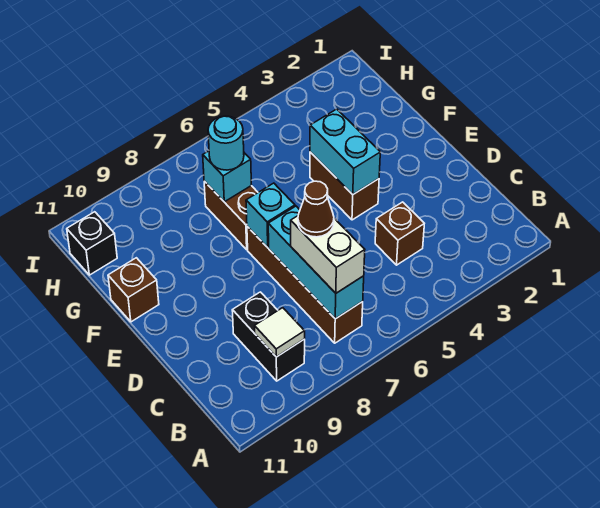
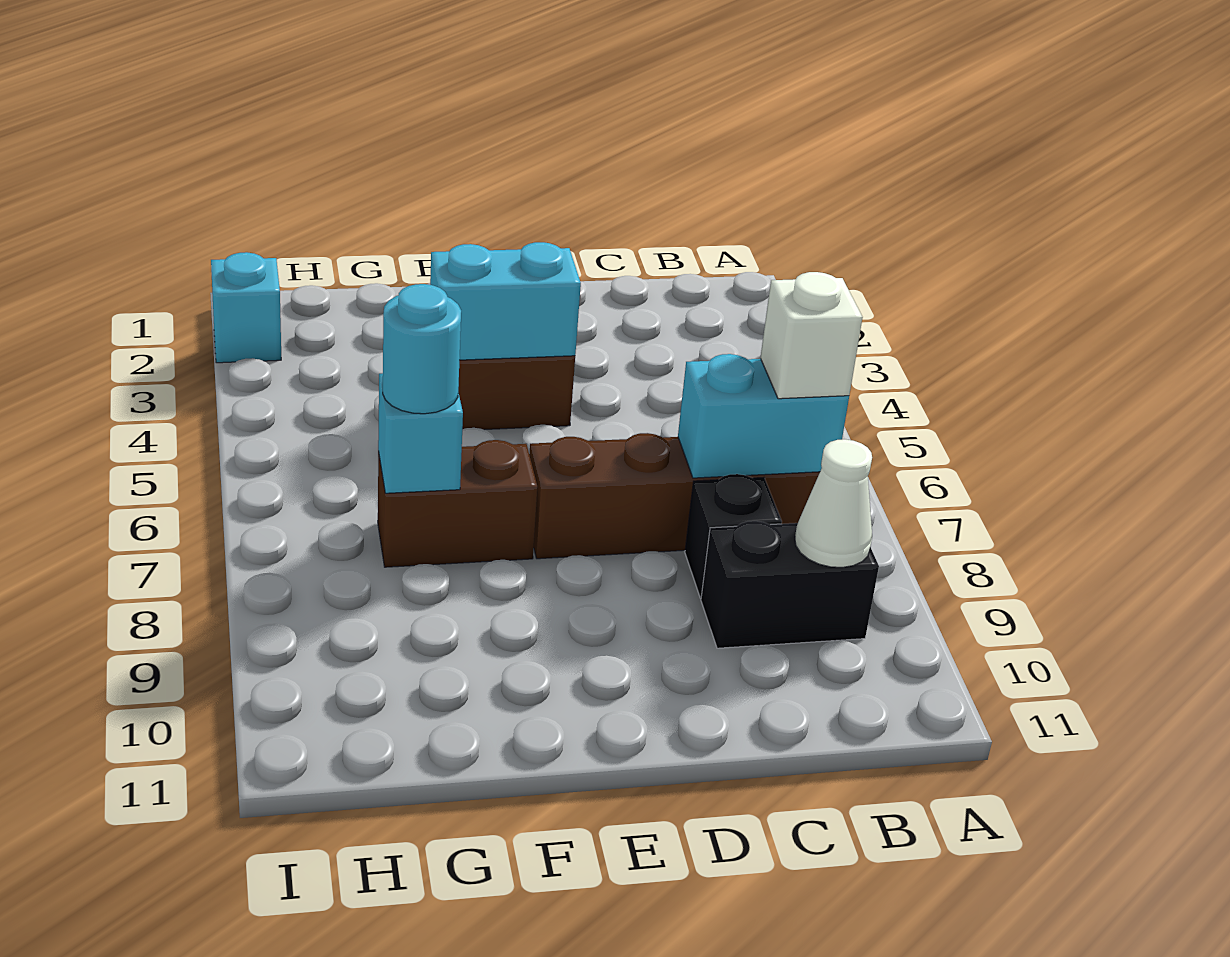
cyan brick B7:D7 level 2 -> cyan brick B7:C7 level 2
white brick B7:C7 level 3 -> white brick B7 level 3
white tile B9 level 2 -> white cone B9 level 2
brown brick C4 level 1 -> none
brown cone C7 level 4 -> none
cyan brick E7 level 2 -> cyan brick I2 level 1
brown brick F11 level 1 -> none
black brick H11 level 1 -> black brick C8 level 1

